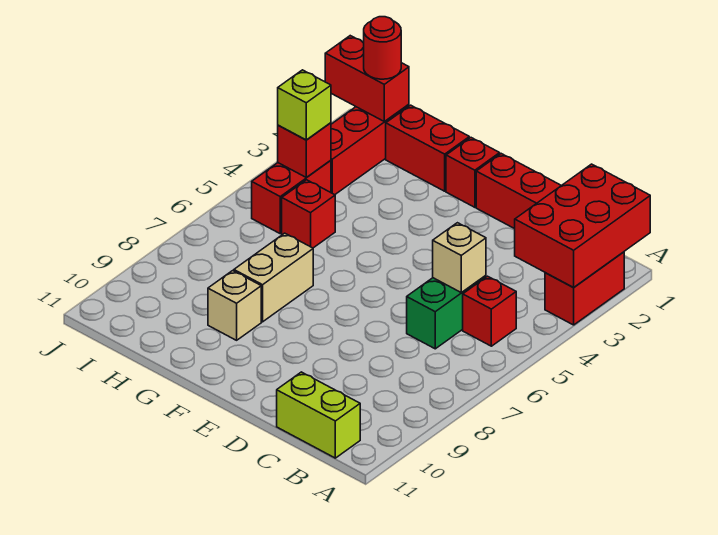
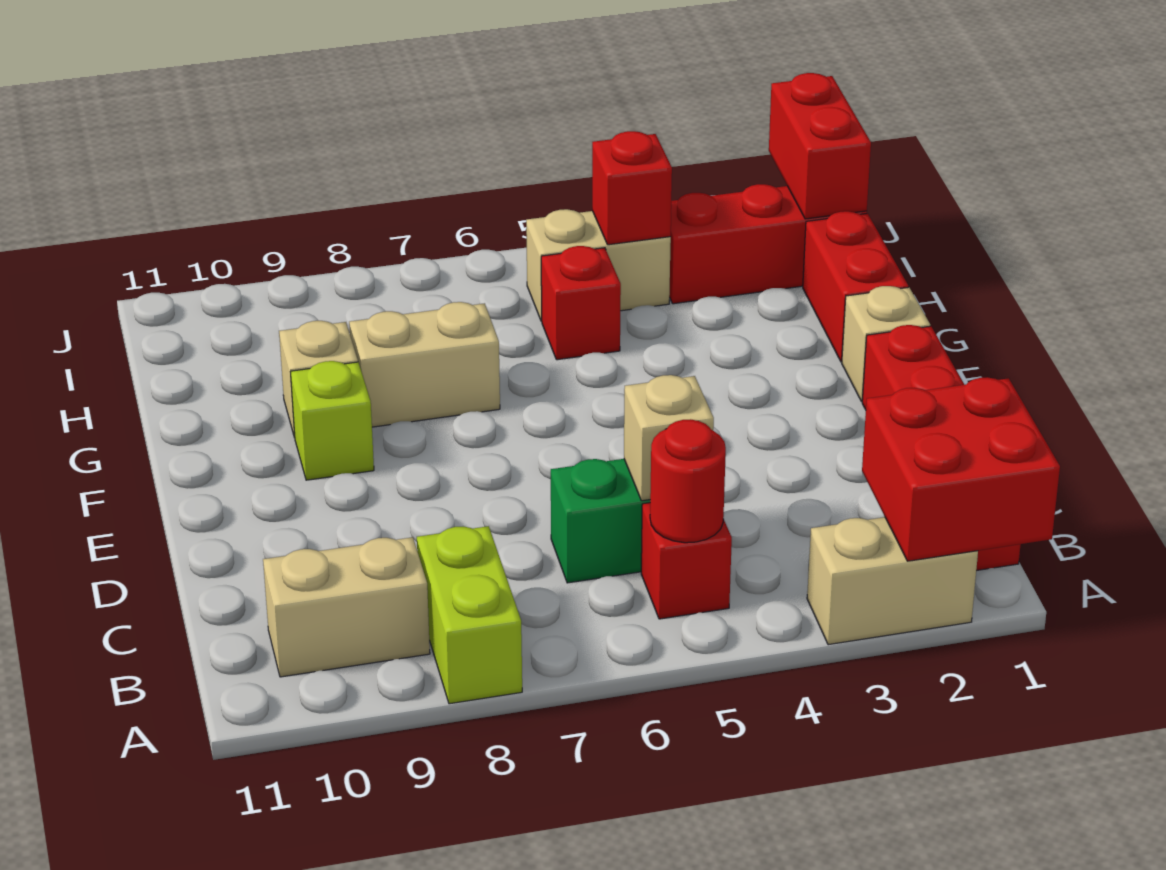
red brick A1:B3 level 2 -> red brick A1:B2 level 2
red brick A2:A3 level 1 -> tan brick A2:A3 level 1
none -> tan brick B9:B10 level 1
lime brick B11:C11 level 1 -> lime brick A8:B8 level 1
red brick F1 level 1 -> tan brick F1 level 1
red round brick I1 level 3 -> red round brick B5 level 2
red brick I4:I5 level 1 -> tan brick I4:I5 level 1
lime brick I4 level 3 -> lime brick F9 level 1

